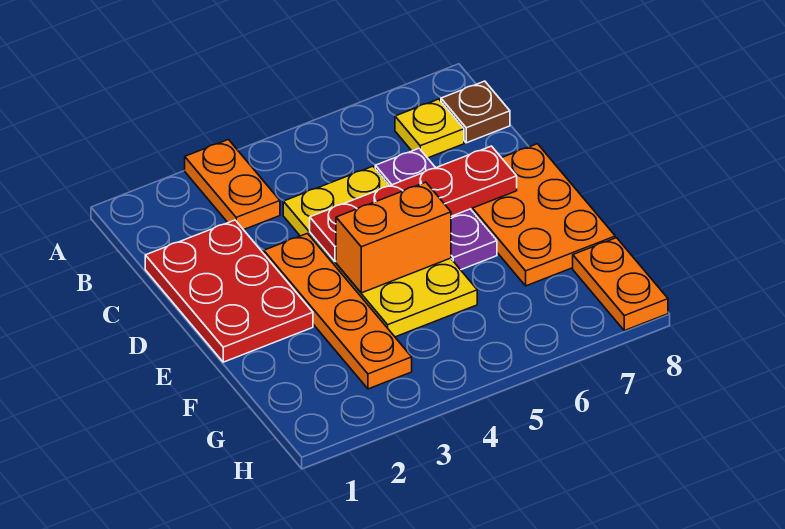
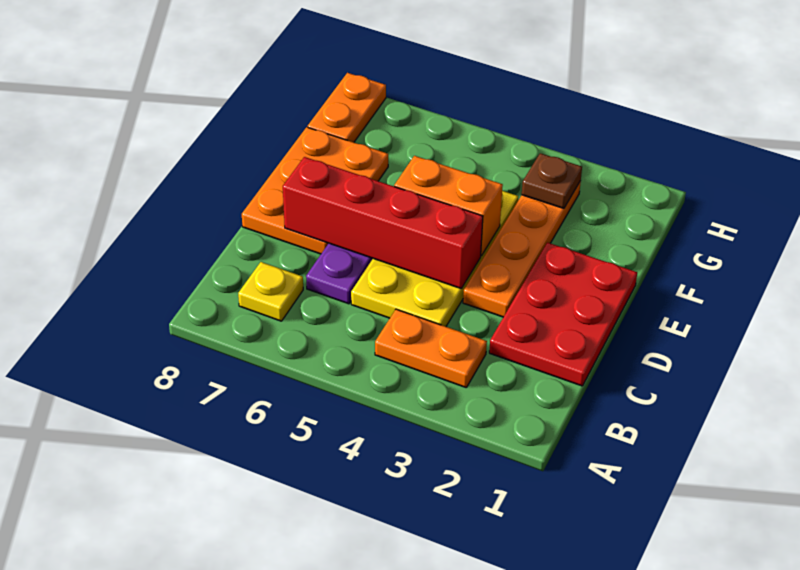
orange plate A3:B3 level 1 -> orange plate B3:B4 level 1
brown plate B8 level 1 -> brown plate G3 level 2
red plate D4:D7 level 2 -> red brick D4:D7 level 2

